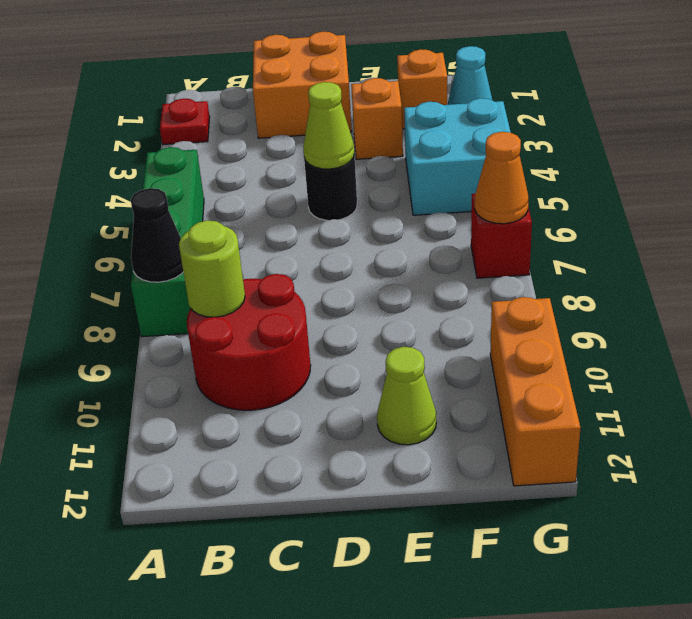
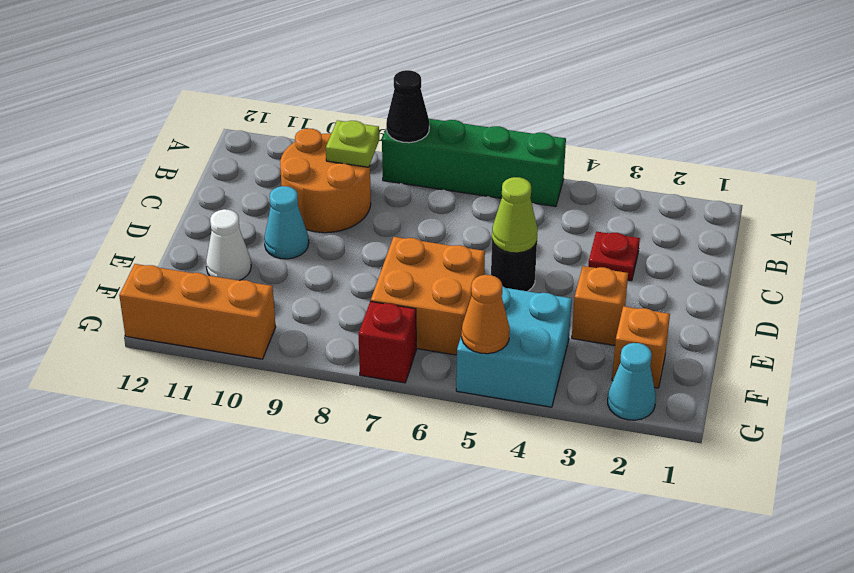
red plate A2 level 1 -> red plate C3 level 1
red round brick B9:C10 level 1 -> orange round brick B9:C10 level 1
lime round brick B9 level 2 -> lime plate B9 level 2
orange brick C1:D2 level 1 -> orange brick E6:F7 level 1
none -> cyan cone D10 level 1
lime cone E11 level 1 -> white cone E11 level 1
orange cone G7 level 2 -> orange cone G5 level 2

